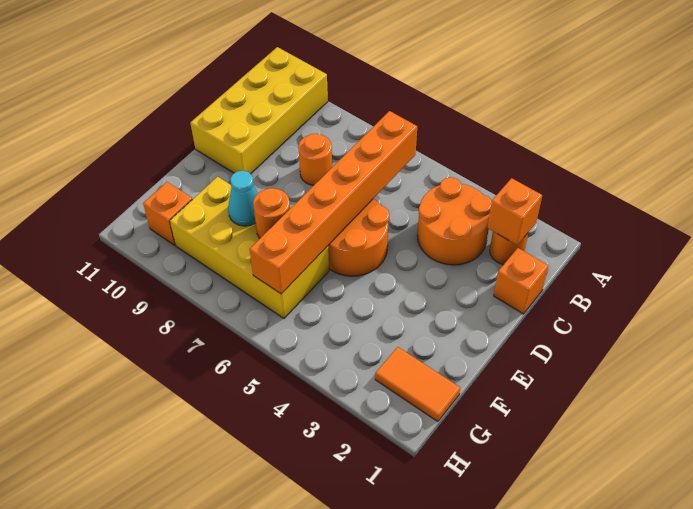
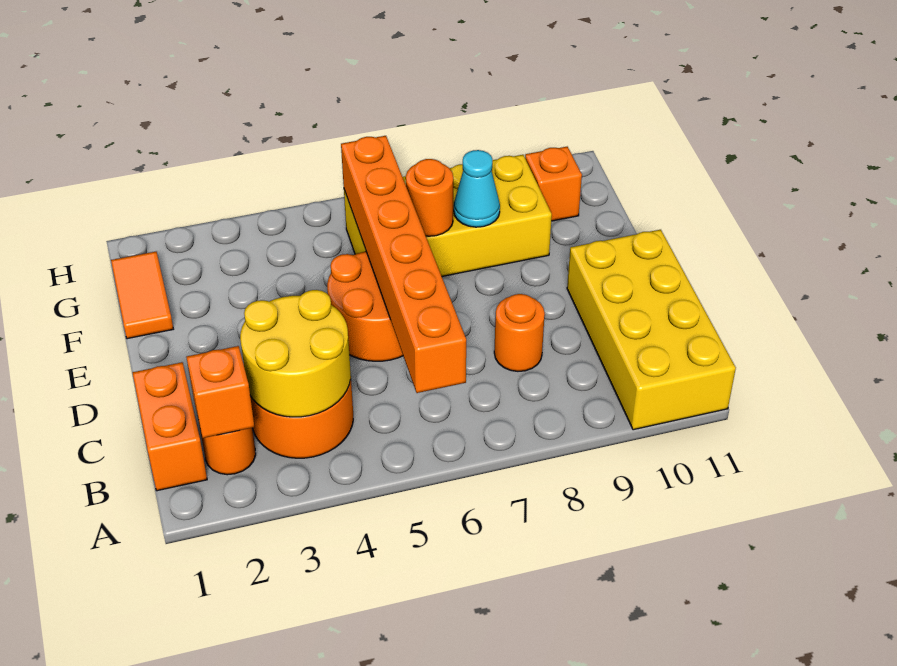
none -> yellow round brick B3:C4 level 2
orange brick C1 level 1 -> orange brick B1:C1 level 1
orange tile G1:G2 level 1 -> orange tile F1:G1 level 1

